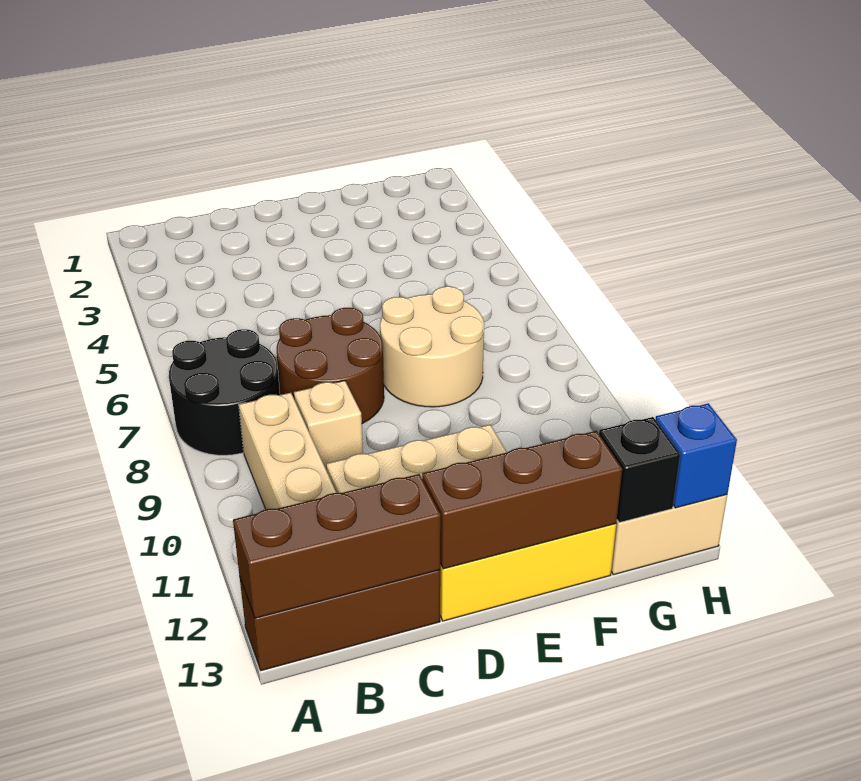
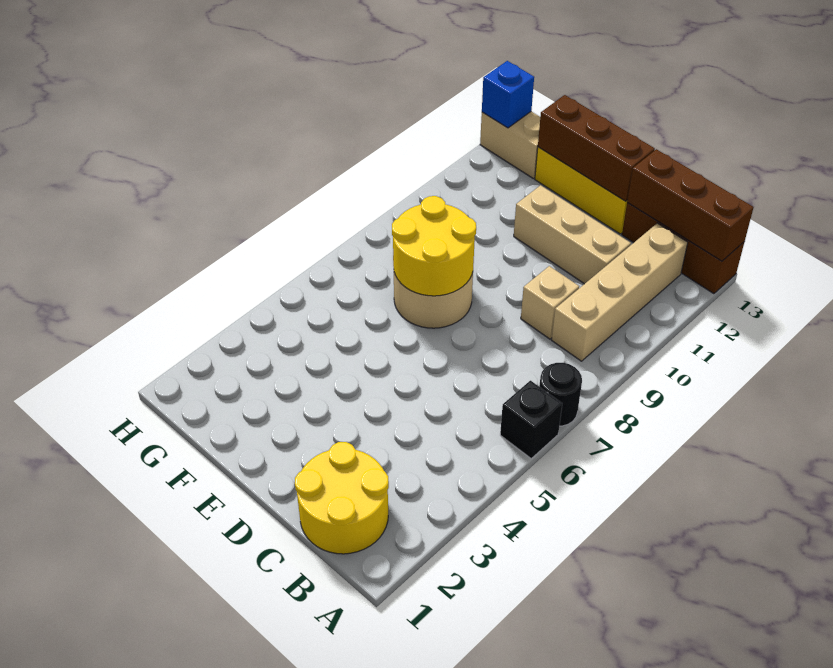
black round brick A7:B8 level 1 -> black round brick A7 level 1
none -> yellow round brick B1:C2 level 1
brown round brick C7:D8 level 1 -> none
none -> yellow round brick E7:F8 level 2
black brick G13 level 2 -> black brick A6 level 1

